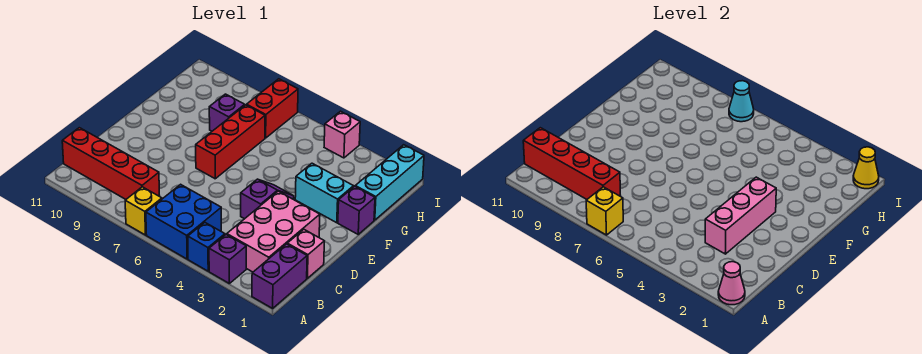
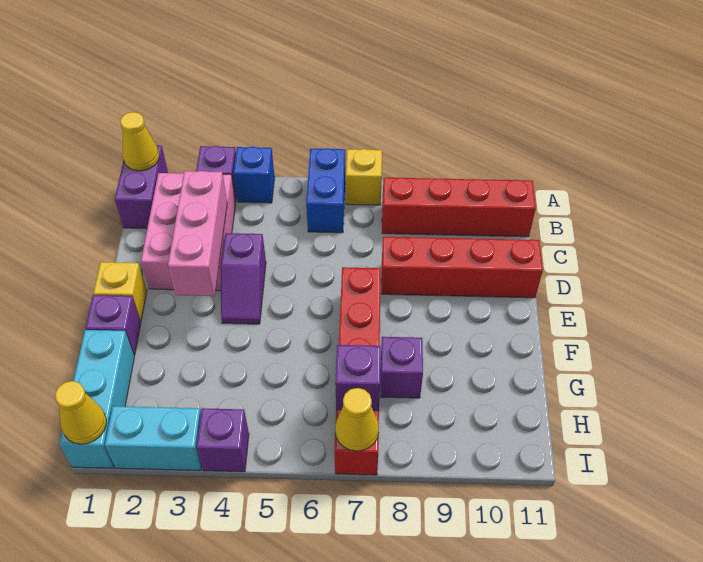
pink cone A1 level 2 -> yellow cone A1 level 2
blue brick A5:B6 level 1 -> blue brick A6:B6 level 1
yellow brick A7 level 2 -> yellow brick E1 level 1
red brick B8:B11 level 2 -> red brick D8:D11 level 1
pink brick C1 level 1 -> none
cyan brick F2:F3 level 1 -> cyan brick I2:I3 level 1
none -> purple brick H7 level 2
pink brick I4 level 1 -> purple brick I4 level 1
cyan cone I7 level 2 -> yellow cone I7 level 2

